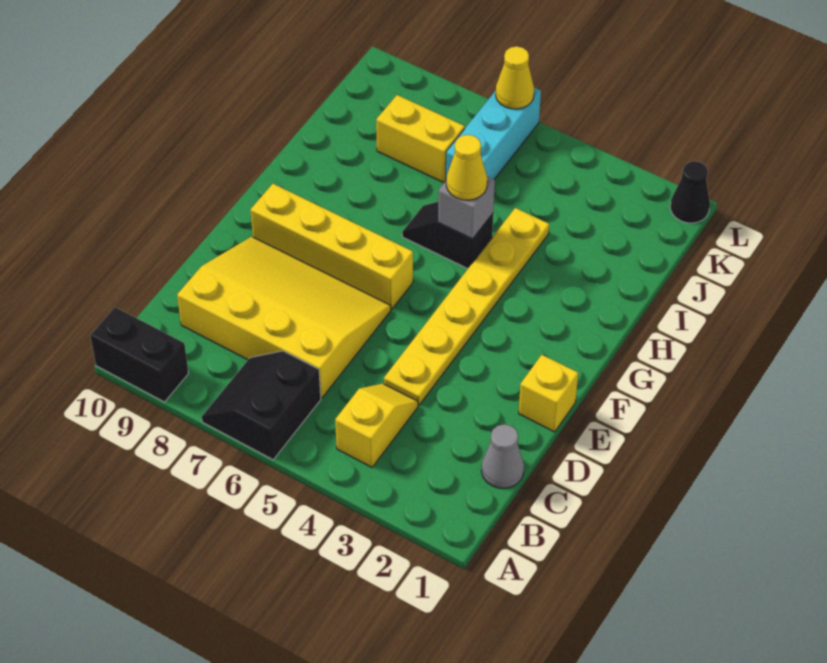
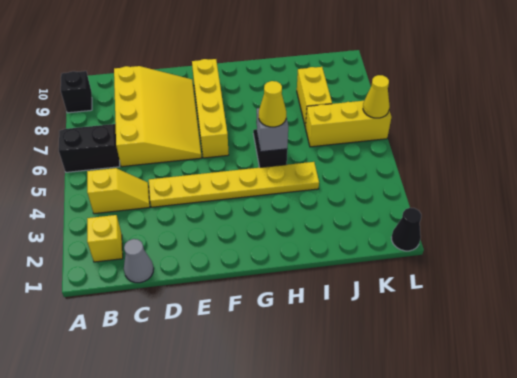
black brick A9:A10 level 1 -> black brick A9 level 1
yellow brick E1 level 1 -> yellow brick B2 level 1
cyan brick J6:L6 level 1 -> yellow brick J6:L6 level 1

